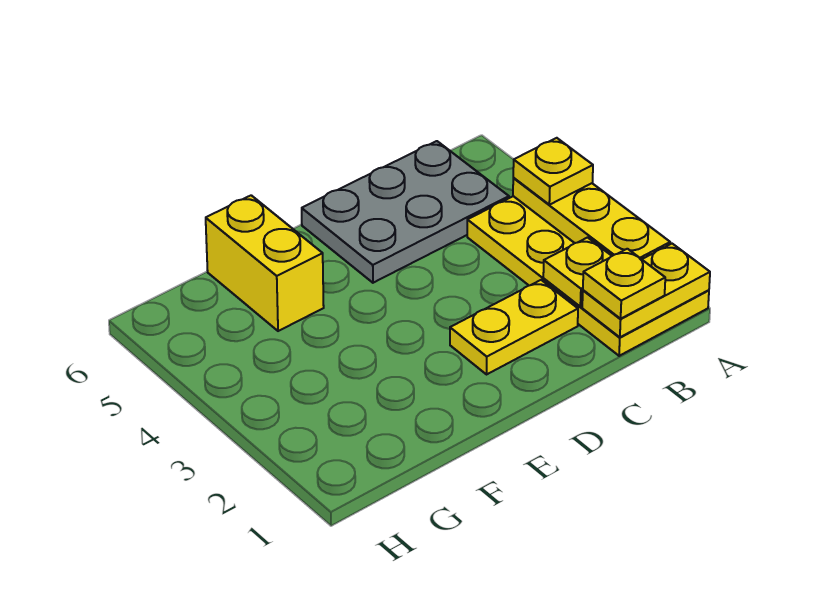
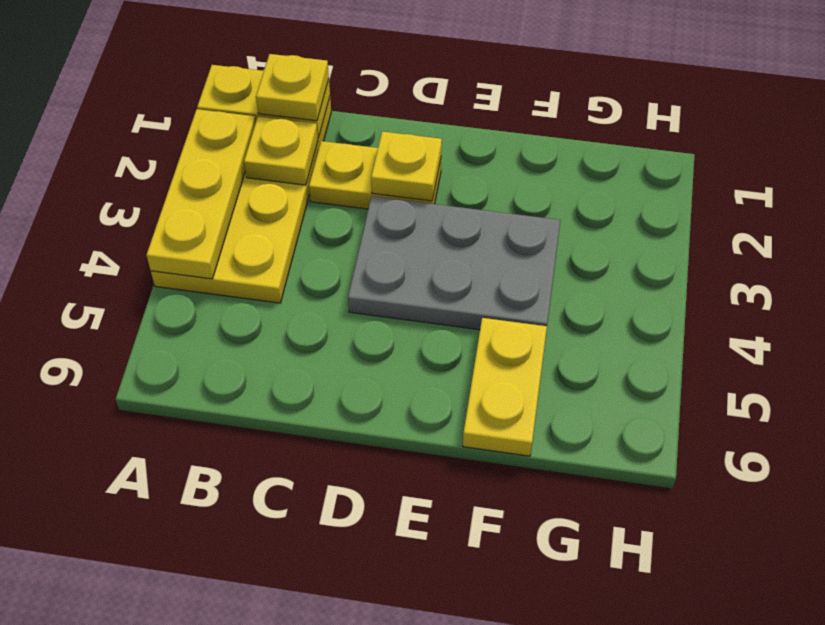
yellow plate A4 level 3 -> yellow plate D2 level 2
grey plate B5:D6 level 1 -> grey plate D3:F4 level 1
yellow brick F5:F6 level 1 -> yellow plate F5:F6 level 1

